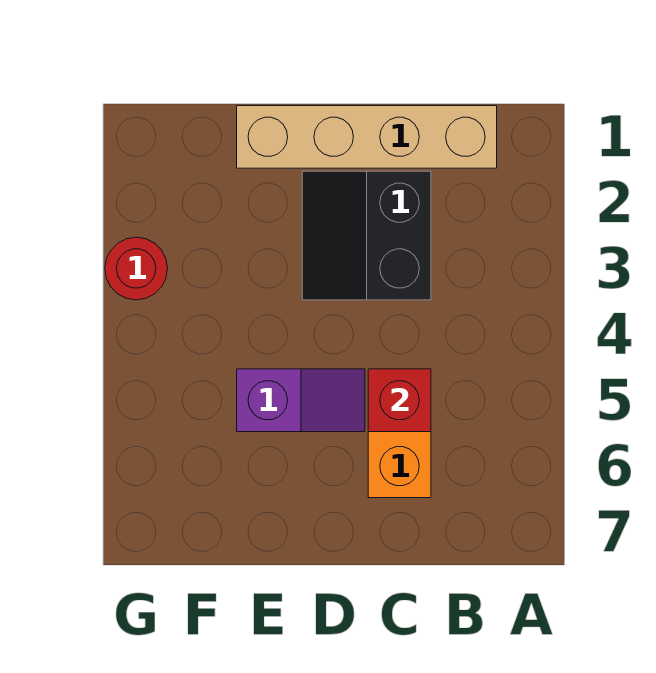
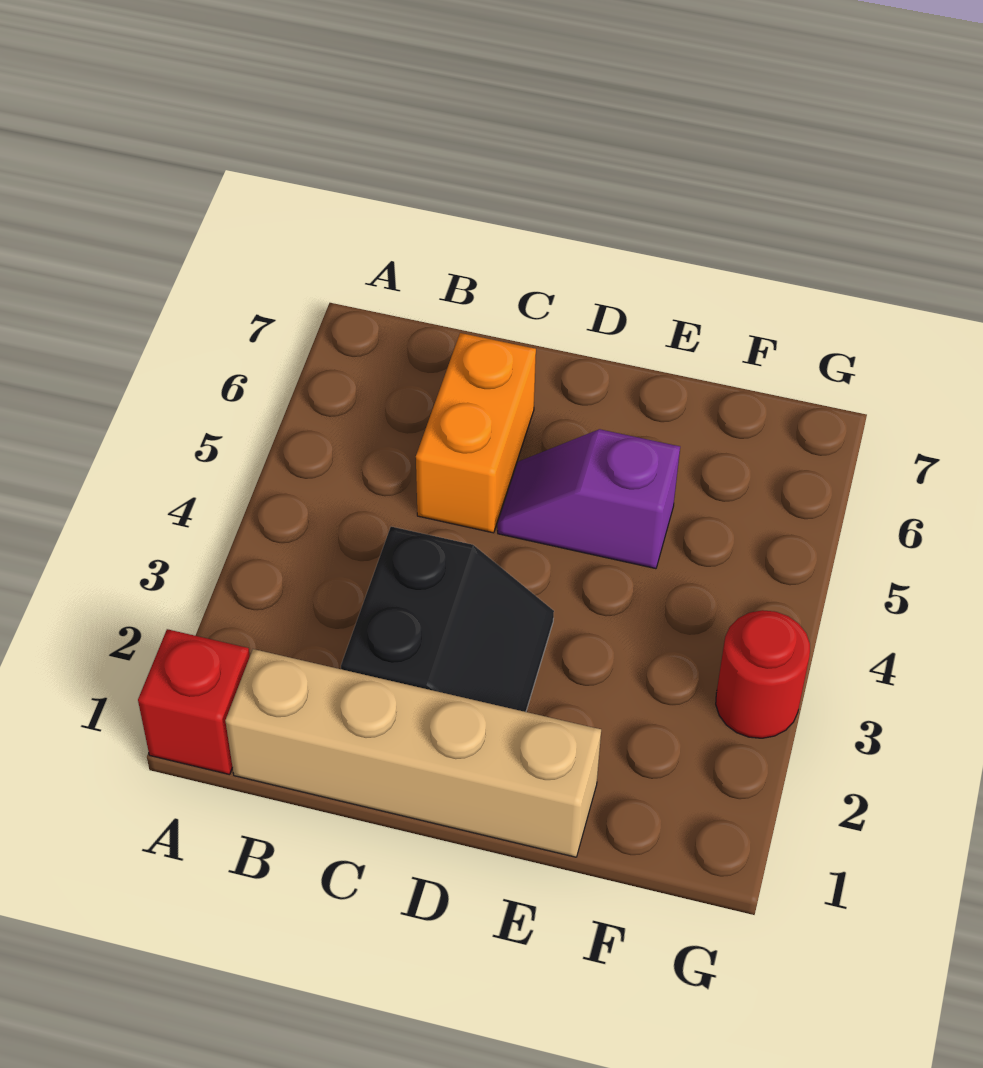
red brick C5 level 2 -> red brick A1 level 1

